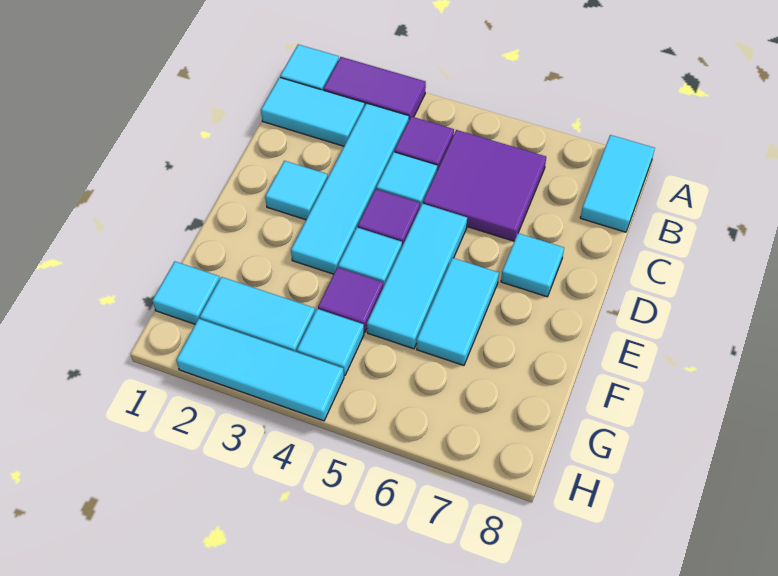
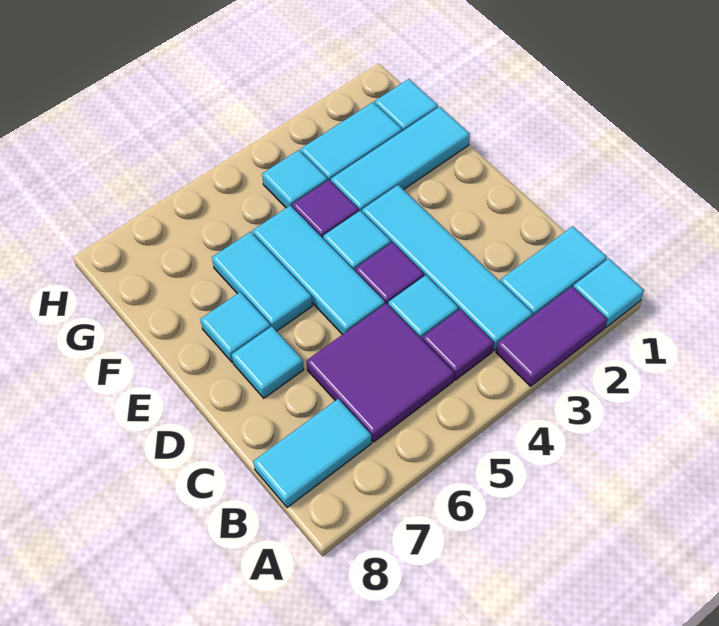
cyan tile A8:B8 level 1 -> cyan tile B7:B8 level 1
cyan tile D2 level 1 -> cyan tile E7 level 1
cyan tile H2:H4 level 1 -> cyan tile F1:F3 level 1

